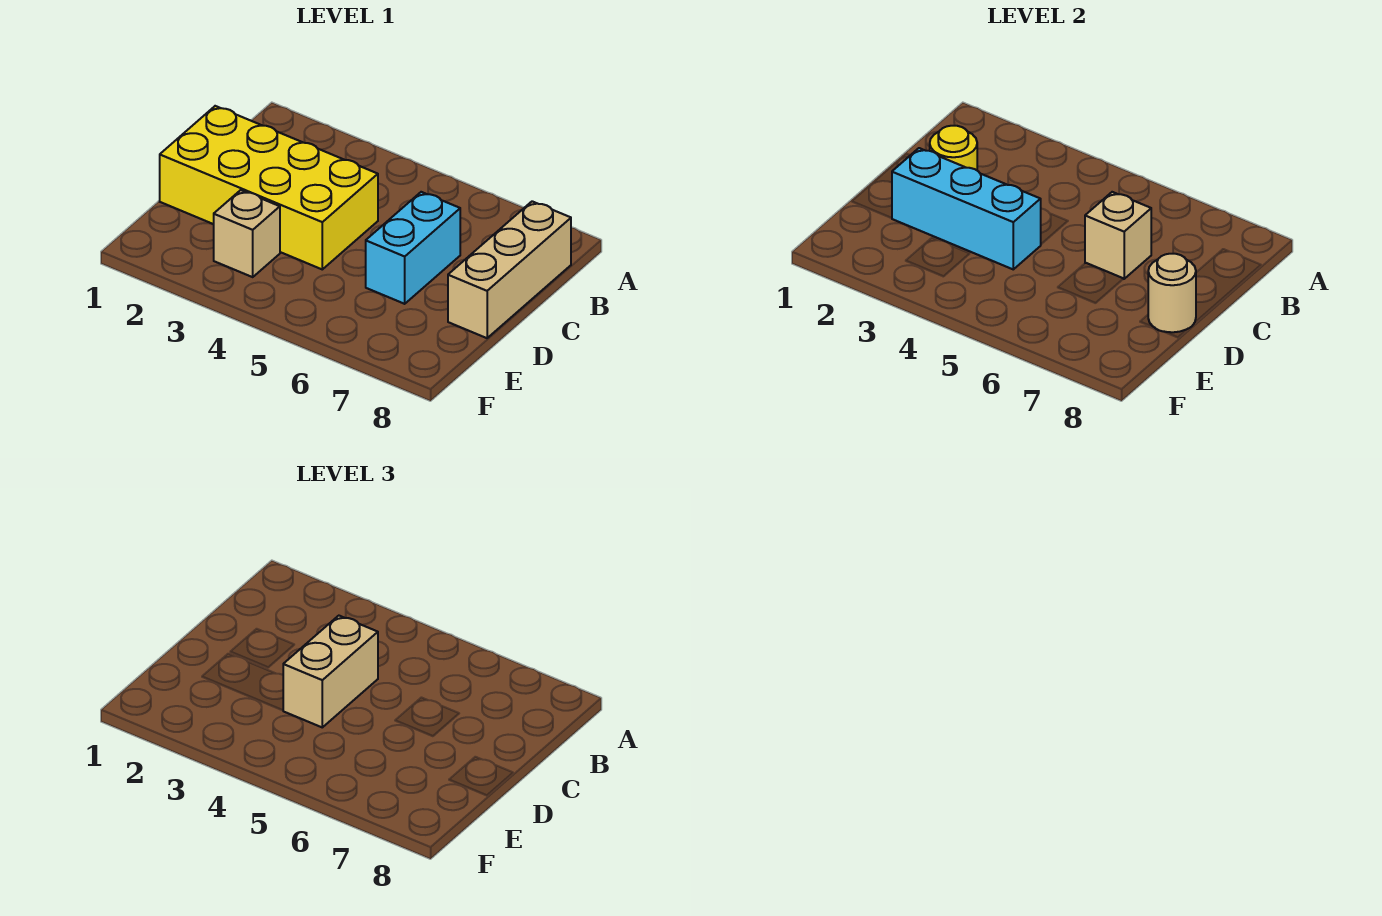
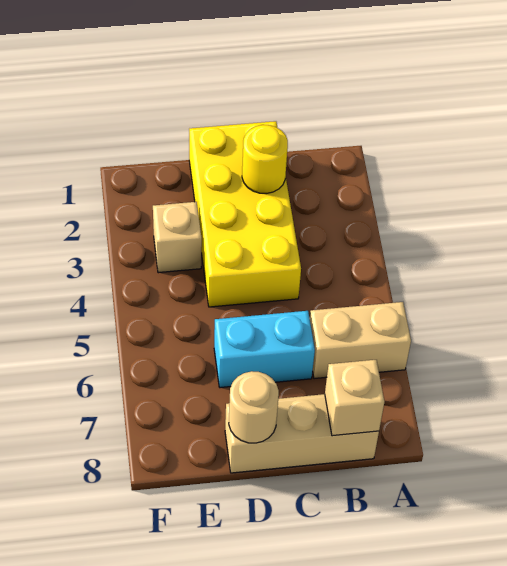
tan brick C4:D4 level 3 -> tan brick A6:B6 level 1
tan brick C6 level 2 -> tan brick B8 level 2
cyan brick D2:D4 level 2 -> none

